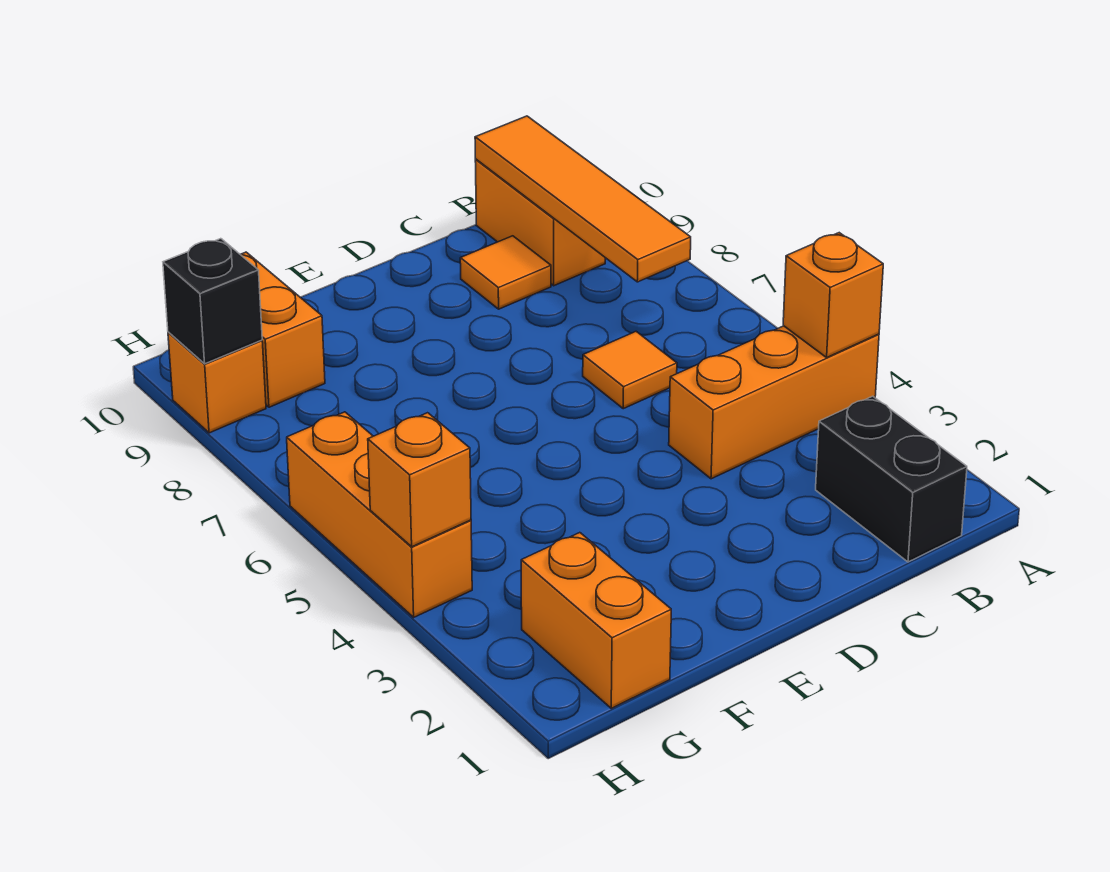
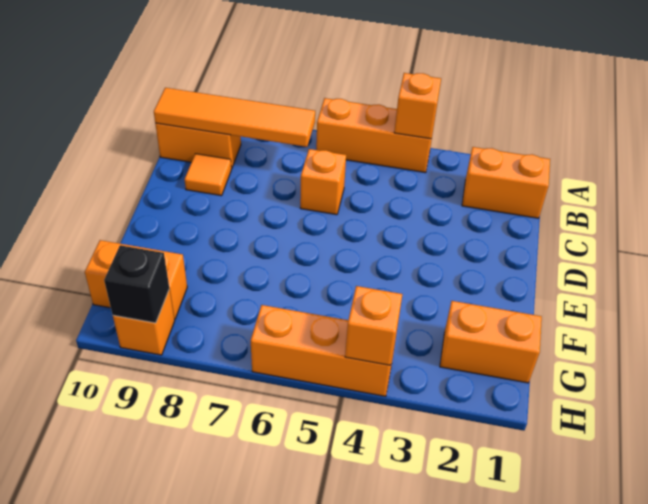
orange brick A4:C4 level 1 -> orange brick A4:A6 level 1
black brick B1:B2 level 1 -> orange brick B1:B2 level 1
orange tile C6 level 1 -> orange brick C6 level 1

